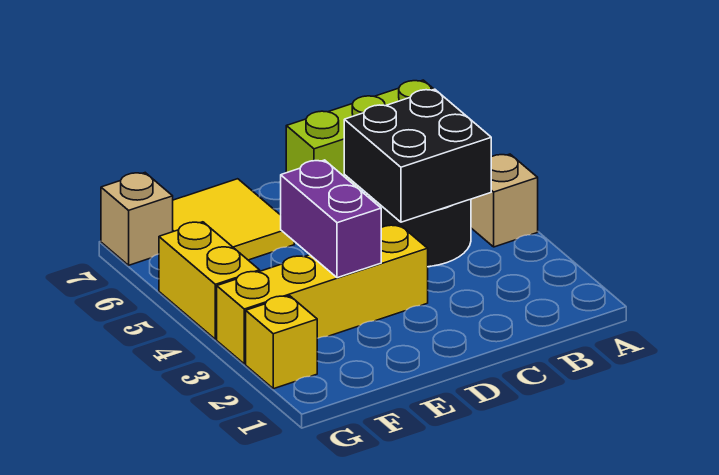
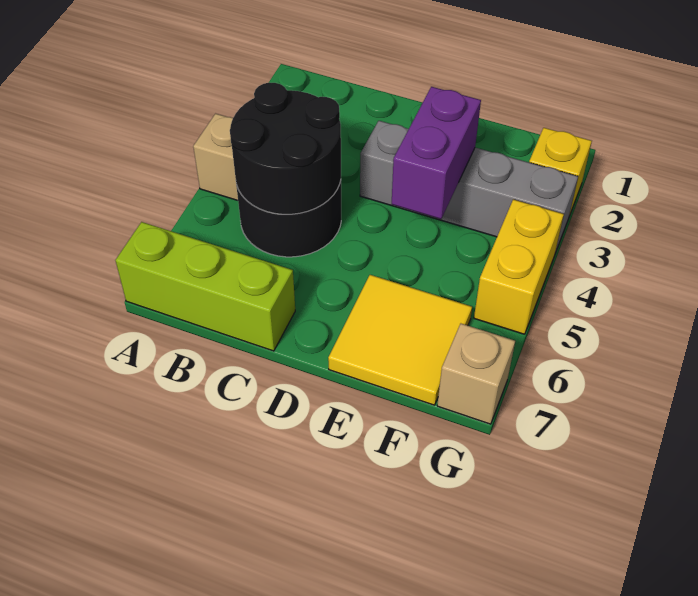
black brick B4:C5 level 2 -> black round brick B4:C5 level 2
yellow brick D3:G3 level 1 -> grey brick D3:G3 level 1

